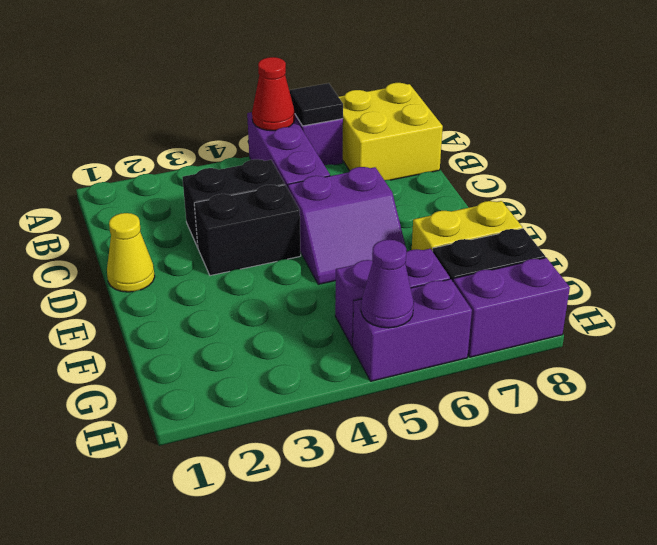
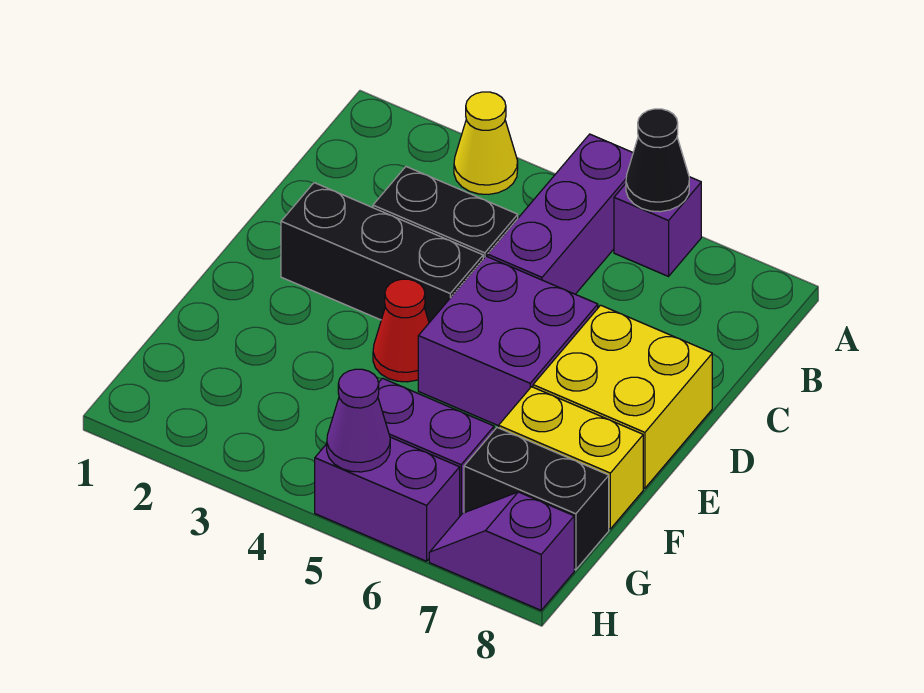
red cone A5 level 2 -> red cone E4 level 1
black tile A6 level 2 -> black cone A6 level 2
yellow brick A7:B8 level 1 -> yellow brick D7:E8 level 1
yellow cone D1 level 1 -> yellow cone A3 level 1
black brick D3:D4 level 1 -> black brick D2:D4 level 1
purple slope D5:E6 level 1 top D -> purple brick D5:E6 level 1
purple brick H7:H8 level 1 -> purple slope H7:H8 level 1 top 8

